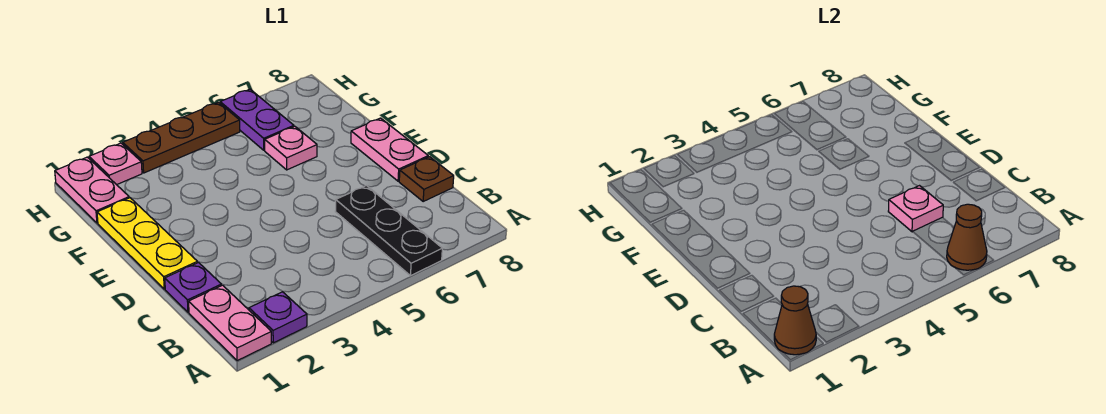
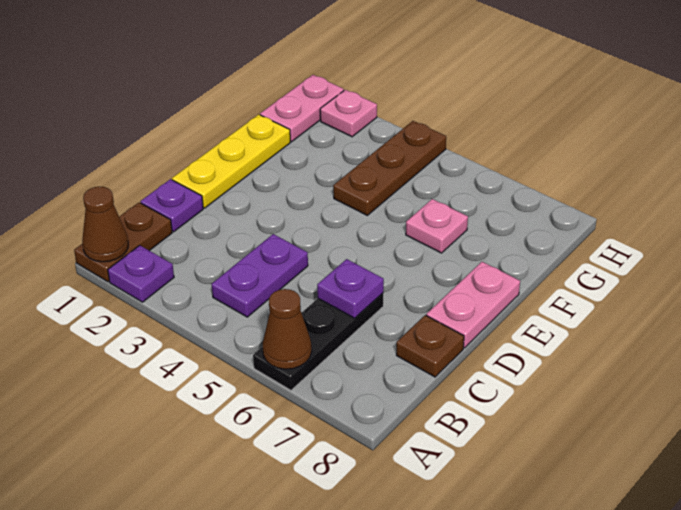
pink plate A1:B1 level 1 -> brown plate A1:B1 level 1
pink plate C6 level 2 -> purple plate C6 level 2
purple plate G6:H6 level 1 -> purple plate B4:C4 level 1
brown plate H3:H5 level 1 -> brown plate F4:H4 level 1

